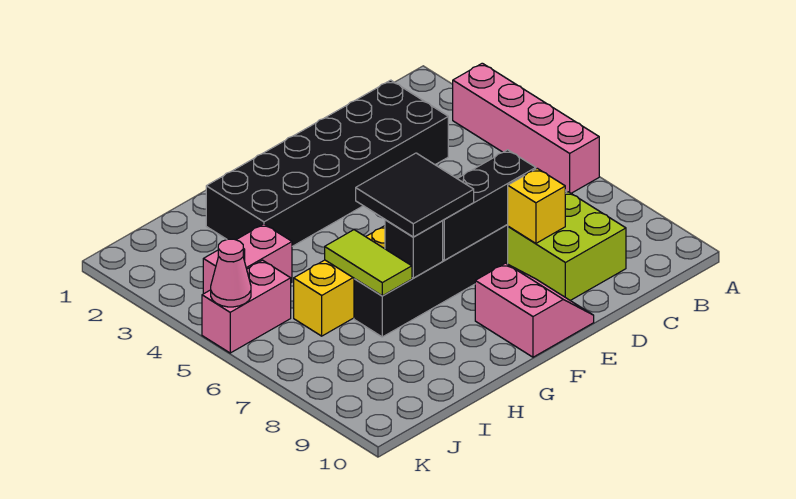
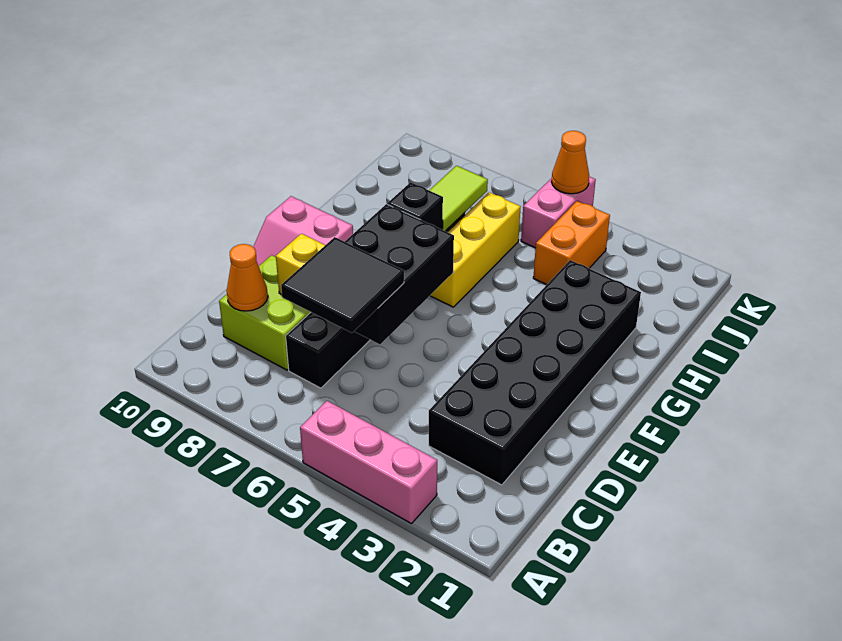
pink brick A3:A6 level 1 -> pink brick A3:A5 level 1
none -> orange cone C9 level 2
black brick D7:F7 level 2 -> black brick D6:F7 level 2
black tile F6:G7 level 3 -> black tile C6:D7 level 3
lime tile H6:H7 level 2 -> lime tile H7:I7 level 2
pink brick I4:J4 level 1 -> orange brick I4:J4 level 1
pink cone K5 level 2 -> orange cone K5 level 2

